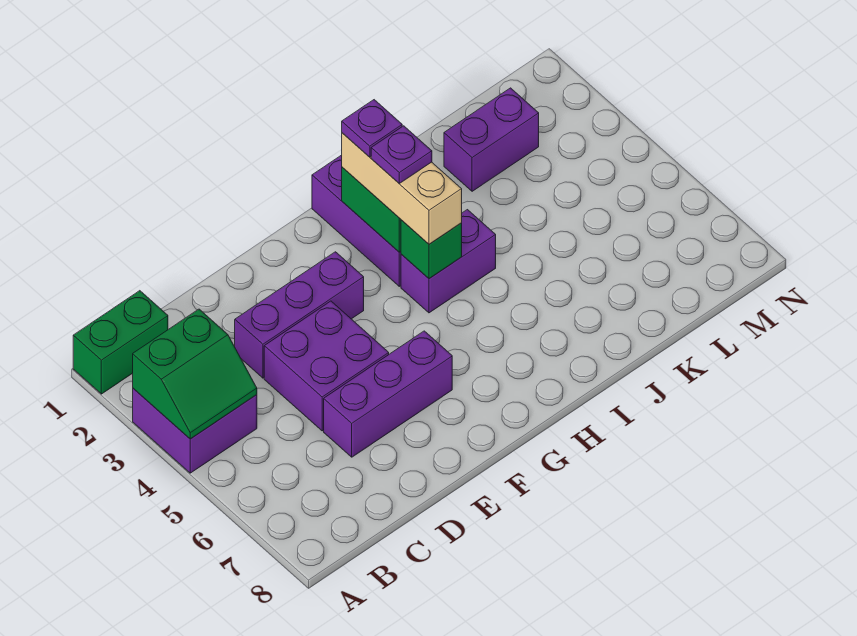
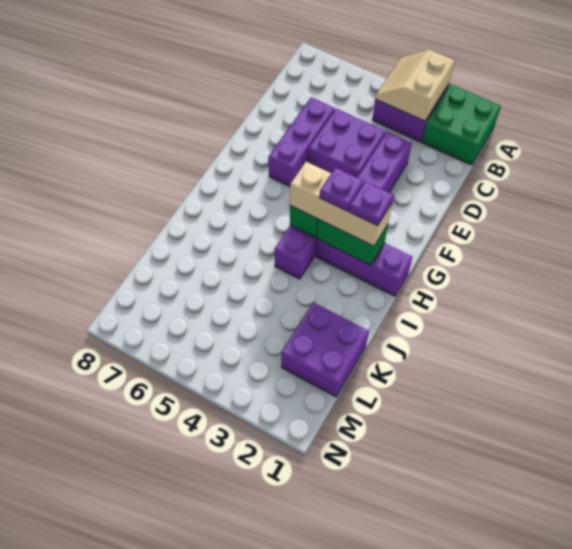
green brick A1:B1 level 1 -> green brick A1:B2 level 1
green slope A3:B4 level 2 top 3 -> tan slope A3:B4 level 2 top 3
purple brick K2:L2 level 1 -> purple brick K1:L2 level 1

